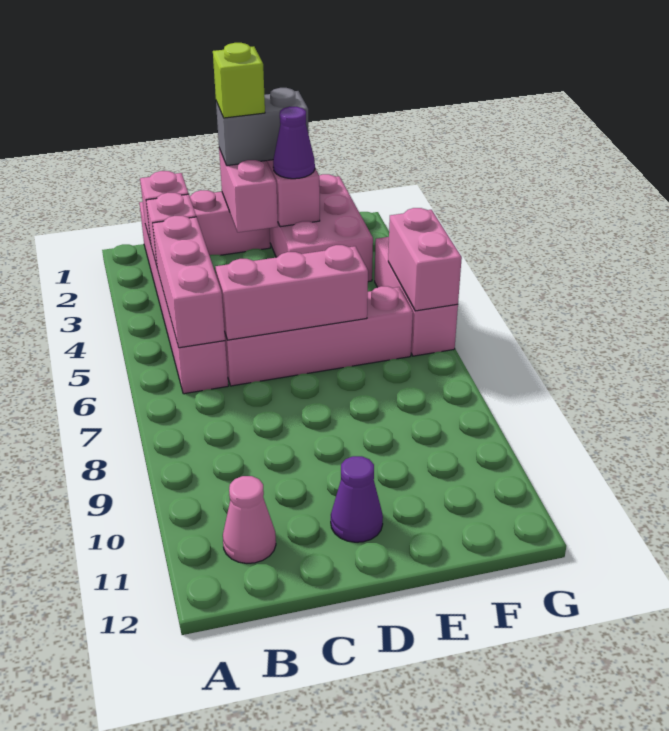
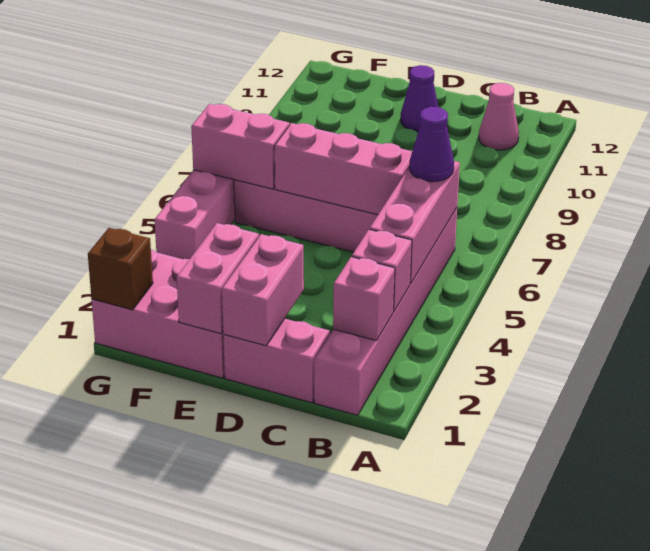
grey brick D1:E1 level 3 -> none
lime brick D1 level 4 -> none
pink brick E1:F3 level 1 -> pink brick E1:G2 level 1
purple cone E2 level 3 -> purple cone B6 level 3
none -> brown brick G1 level 2
pink brick G5:G6 level 2 -> pink brick F6:G6 level 2

